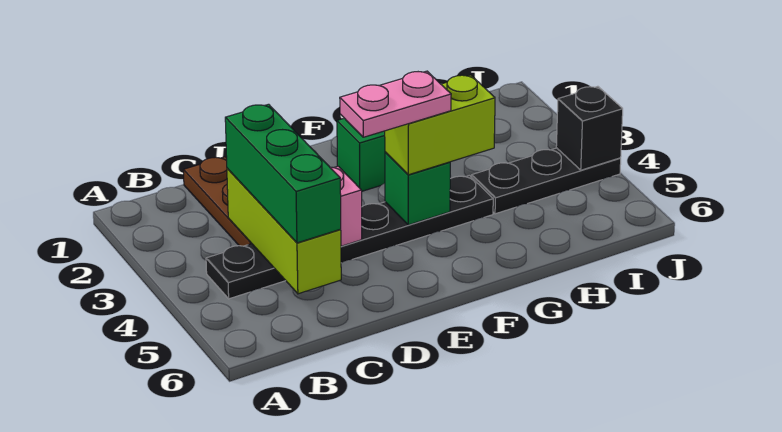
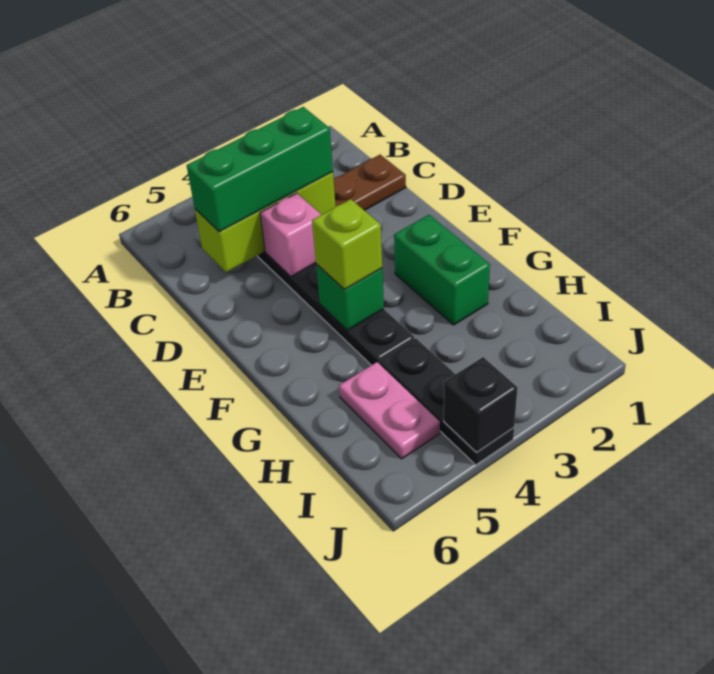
pink plate E4:F4 level 4 -> pink plate H5:I5 level 1
lime brick F4:G4 level 3 -> lime brick F4 level 3

